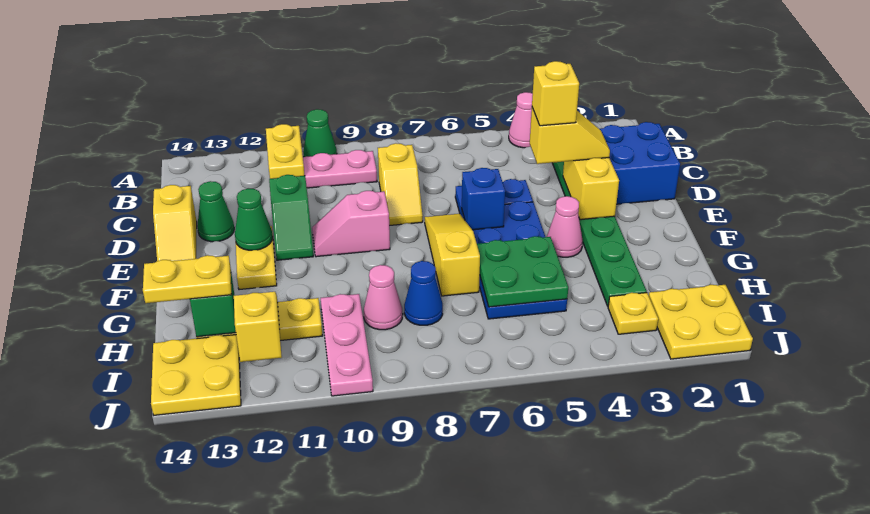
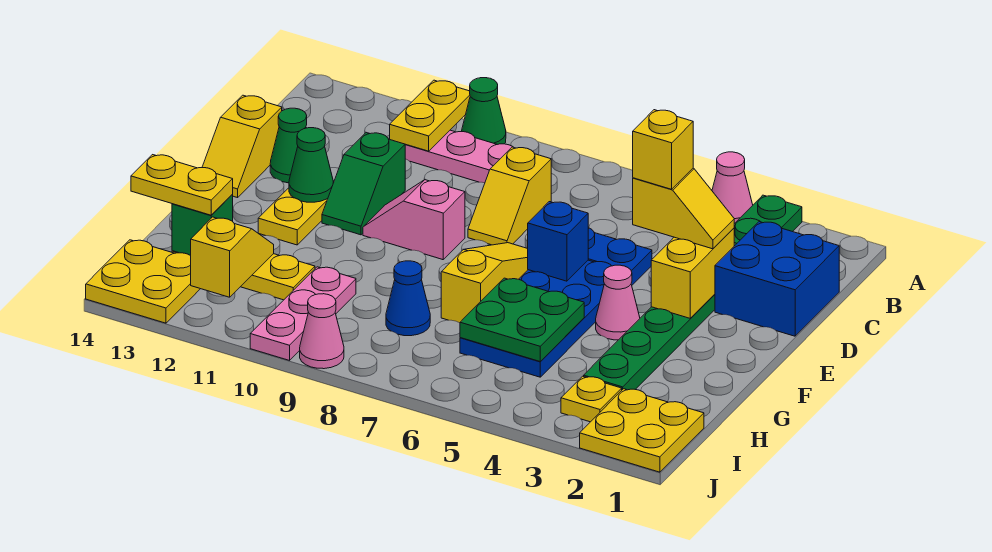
pink cone H9 level 1 -> pink cone J9 level 1

